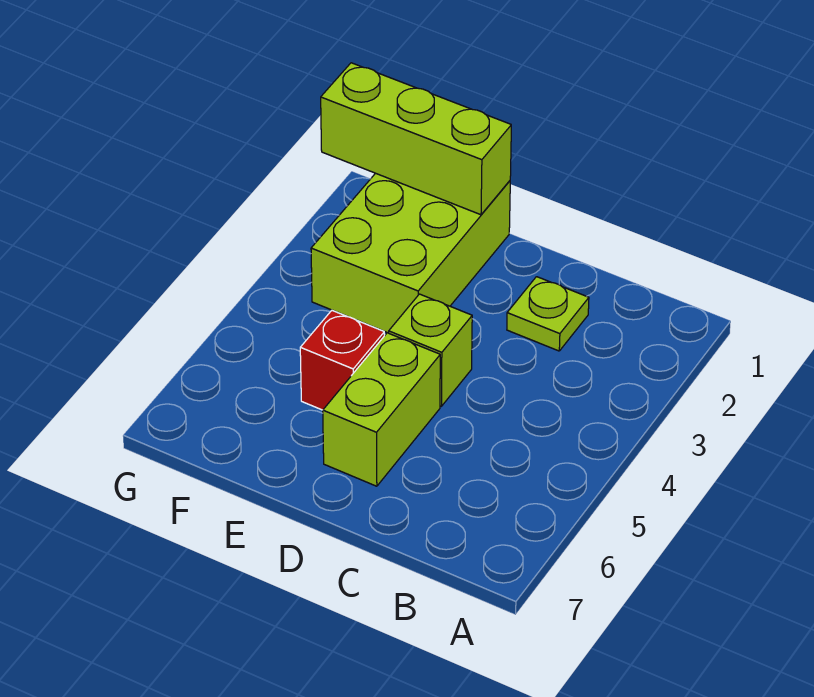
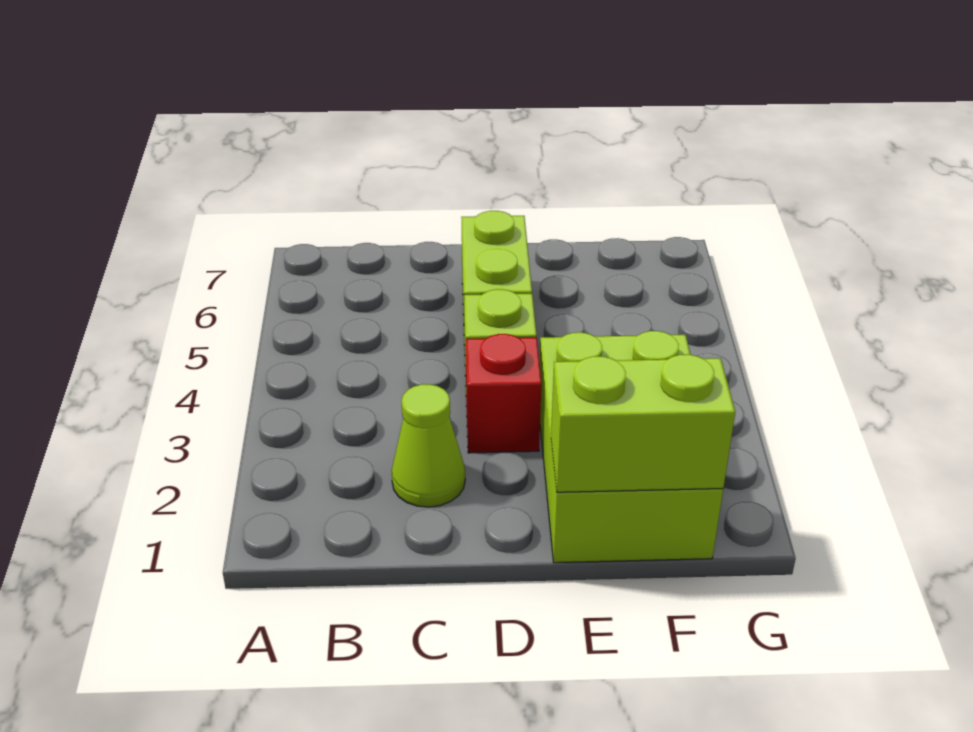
lime plate C2 level 1 -> lime cone C2 level 1
lime brick E1:G1 level 2 -> lime brick E1:F1 level 2
red brick E5 level 1 -> red brick D3 level 1

